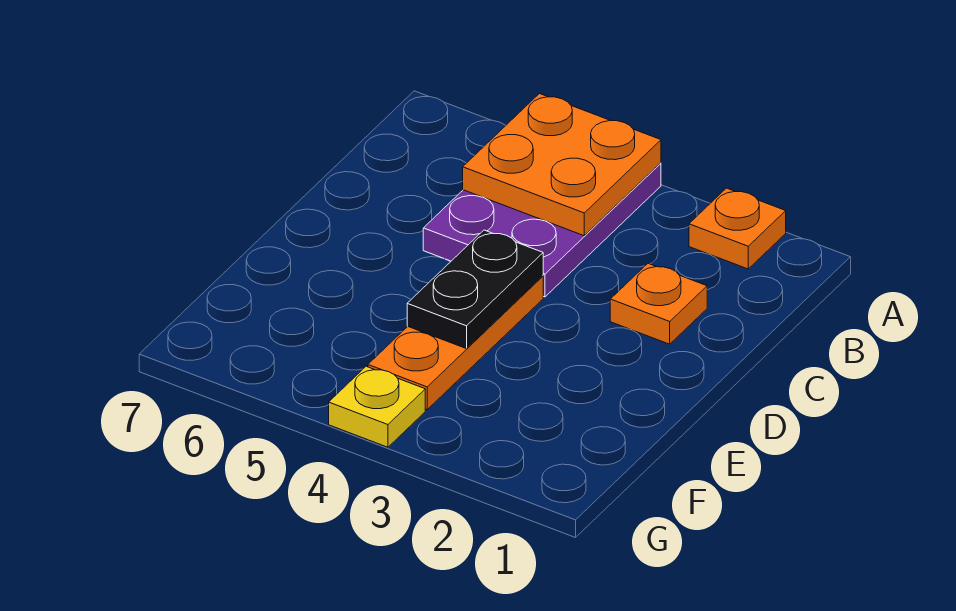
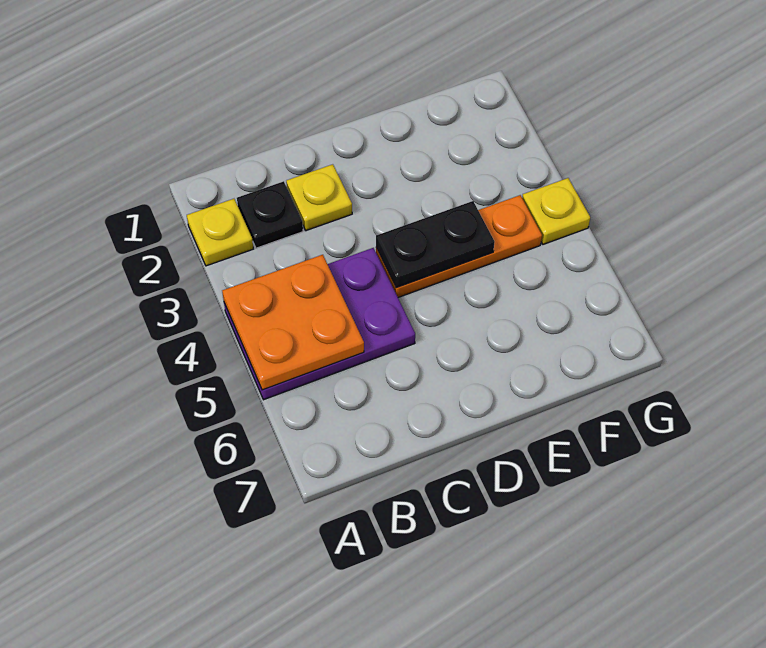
orange plate A2 level 1 -> yellow plate A2 level 1
none -> black plate B2 level 1
orange plate C2 level 1 -> yellow plate C2 level 1

